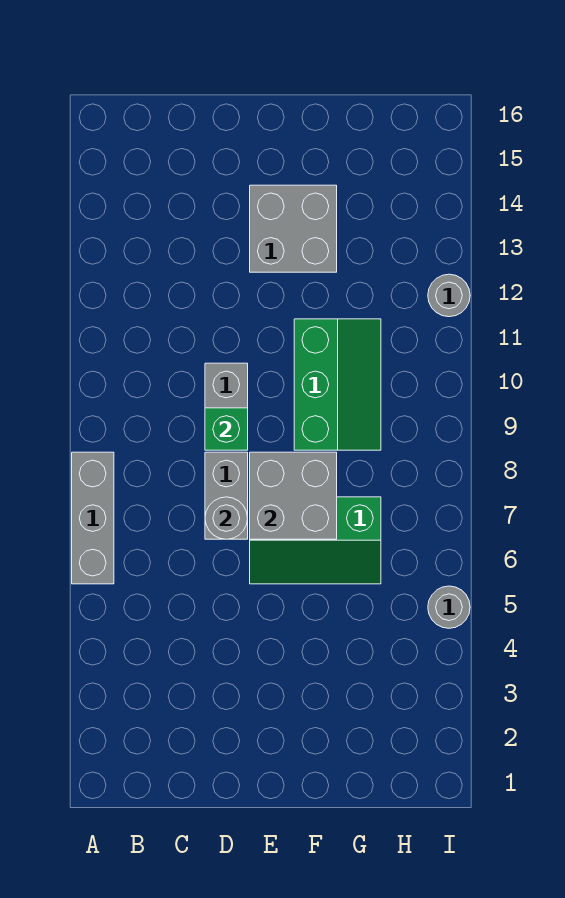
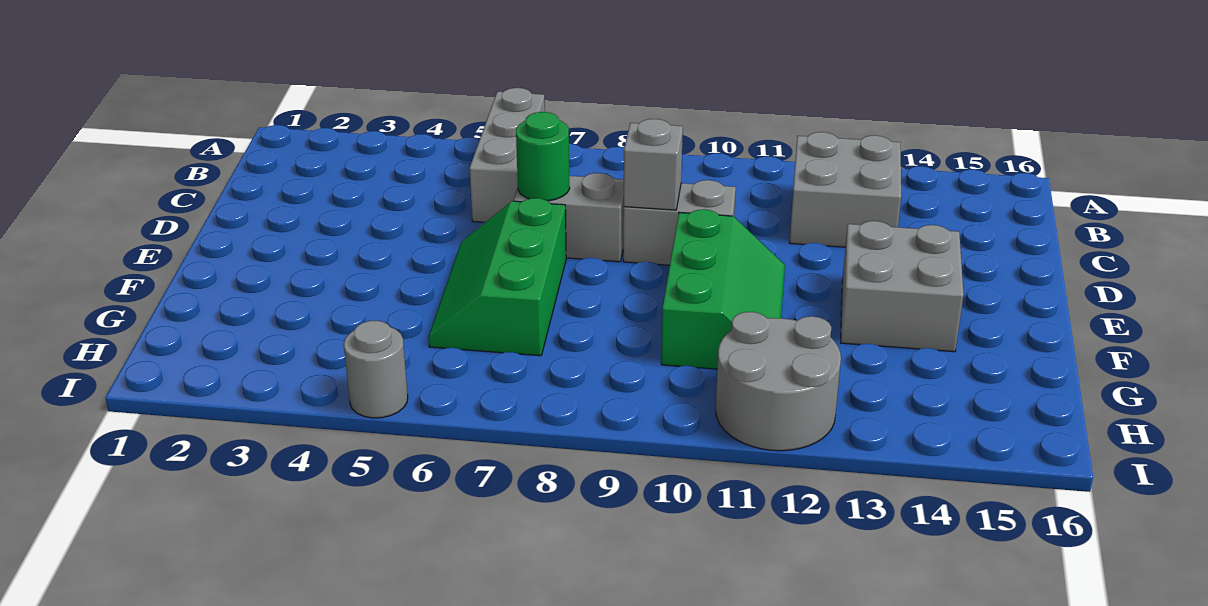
grey brick A6:A8 level 1 -> grey brick A6:C6 level 1
grey round brick D7 level 2 -> green round brick D7 level 2
green brick D9 level 2 -> grey brick D9 level 2
grey brick E7:F8 level 2 -> grey brick B12:C13 level 1
green slope F9:G11 level 1 top F -> green slope E10:G11 level 1 top 10
grey round brick I12 level 1 -> grey round brick H11:I12 level 1

